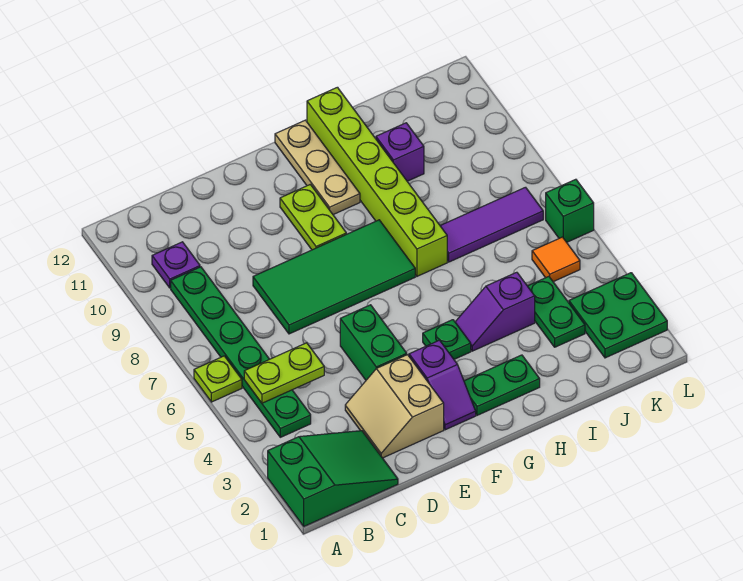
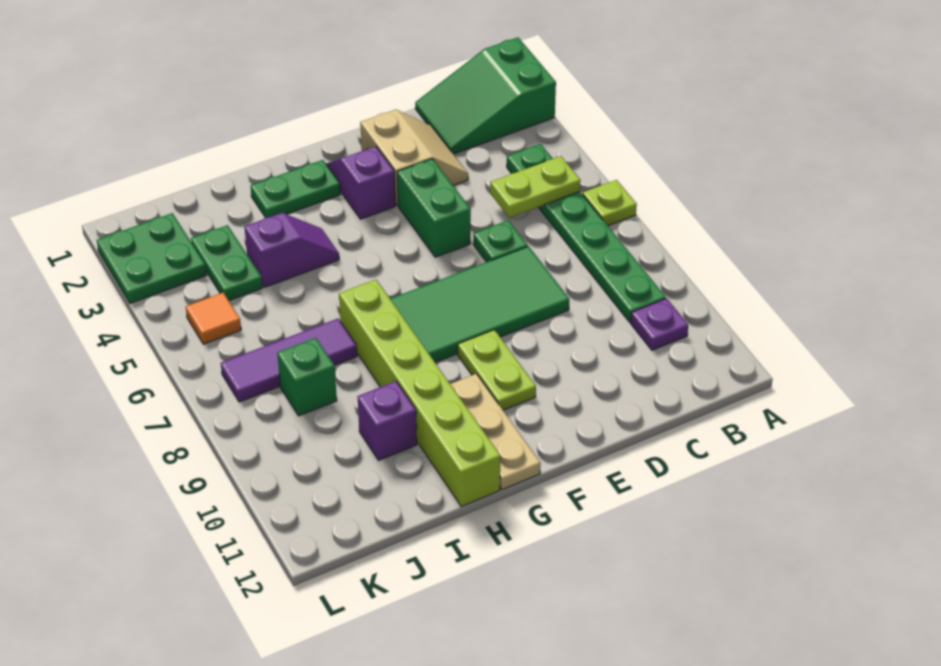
green plate G4 level 1 -> green plate D6 level 1
green brick L6 level 1 -> green brick J8 level 1

